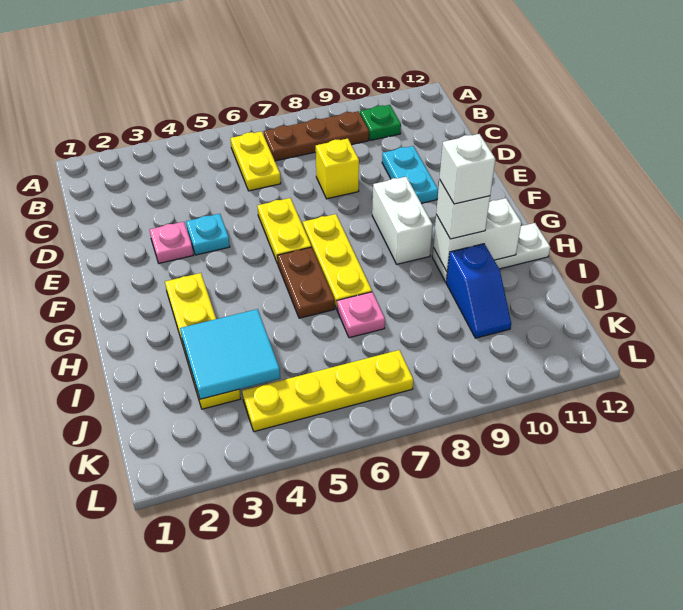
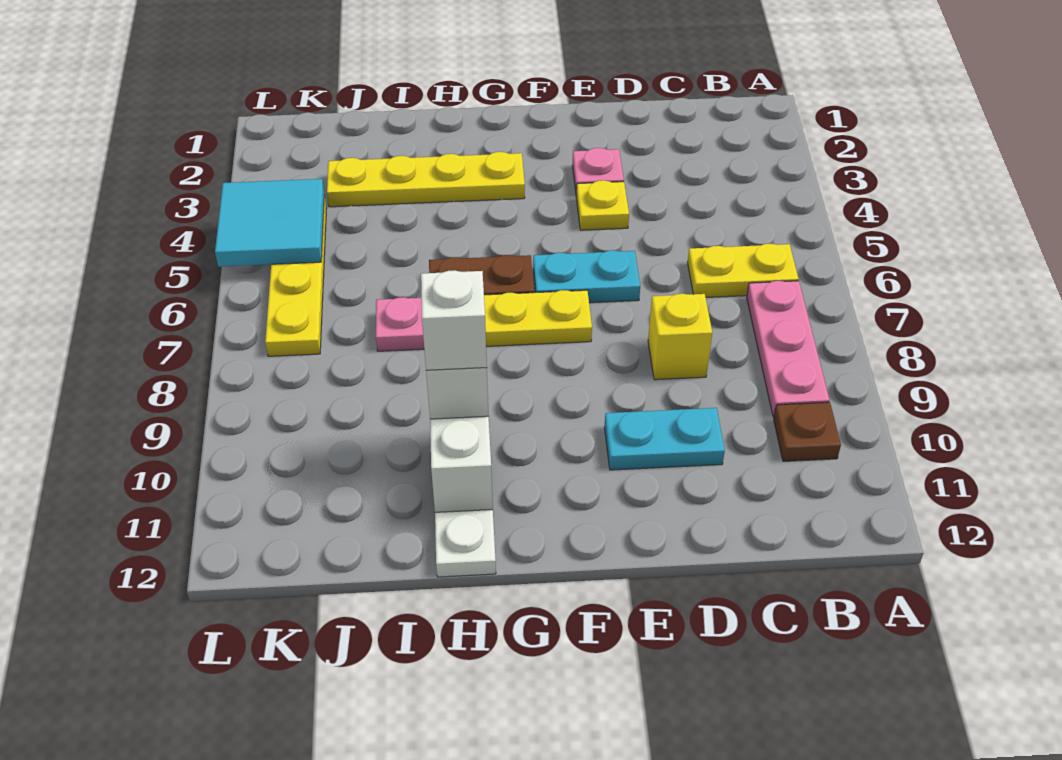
brown plate B7:B9 level 1 -> pink plate B7:B9 level 1
green plate B10 level 1 -> brown plate B10 level 1
cyan plate E4 level 1 -> yellow plate E4 level 1
yellow plate E6:F6 level 1 -> cyan plate E6:F6 level 1
white brick F9:G9 level 1 -> none
cyan tile I3:J4 level 2 -> cyan tile K4:L5 level 2
blue slope I10:J10 level 1 top I -> none

